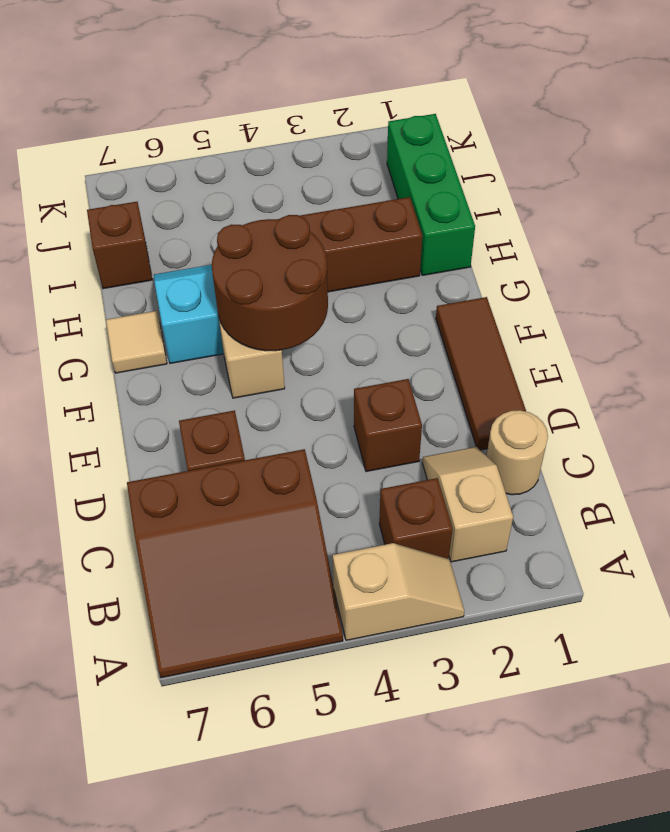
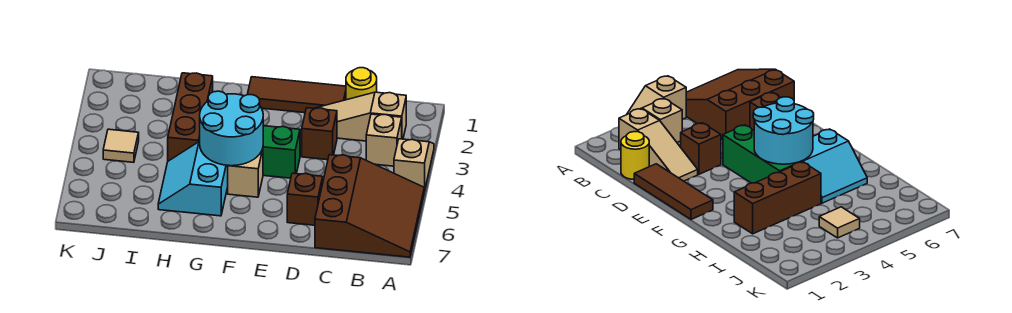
tan slope B2:C2 level 1 top B -> tan slope B2:D2 level 1 top B
brown brick B3 level 1 -> tan brick B3 level 1
tan round brick C1 level 1 -> yellow round brick C1 level 1
brown round brick F4:G5 level 2 -> cyan round brick F4:G5 level 2
tan tile G7 level 1 -> tan tile J4 level 1
green brick H1:J1 level 1 -> green brick E4:G4 level 1
brown brick I7 level 1 -> none

